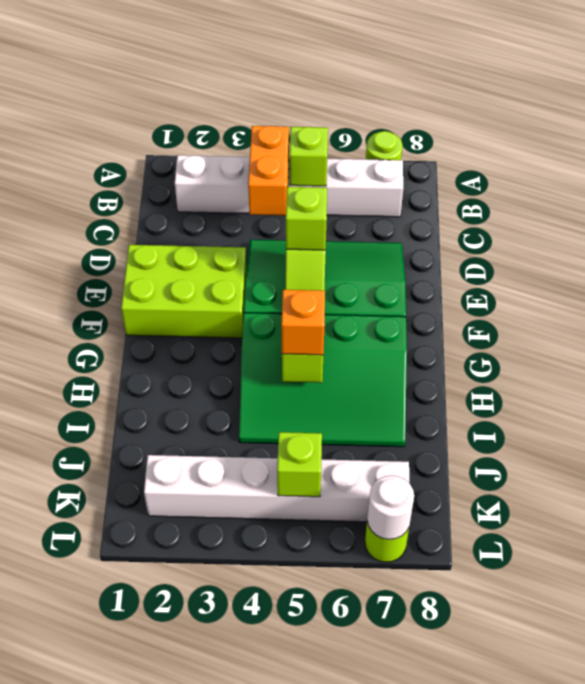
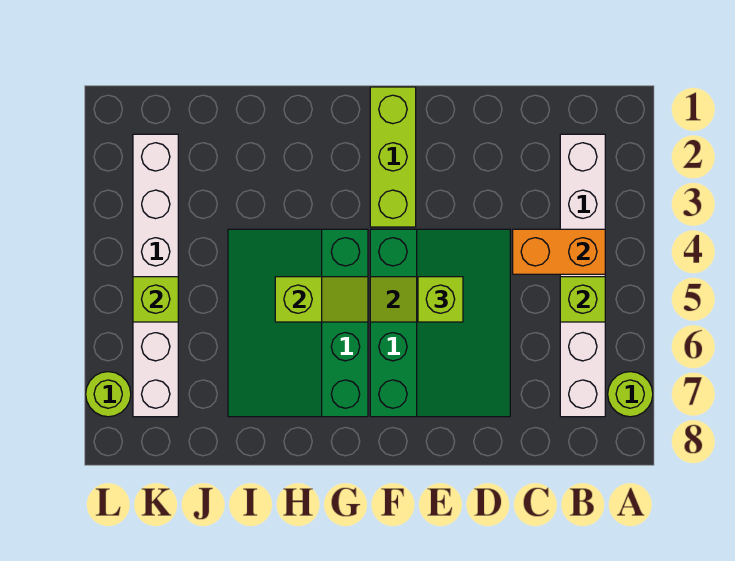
lime brick E1:F3 level 1 -> lime brick F1:F3 level 1
orange brick H5 level 3 -> none
white round brick L7 level 2 -> none

